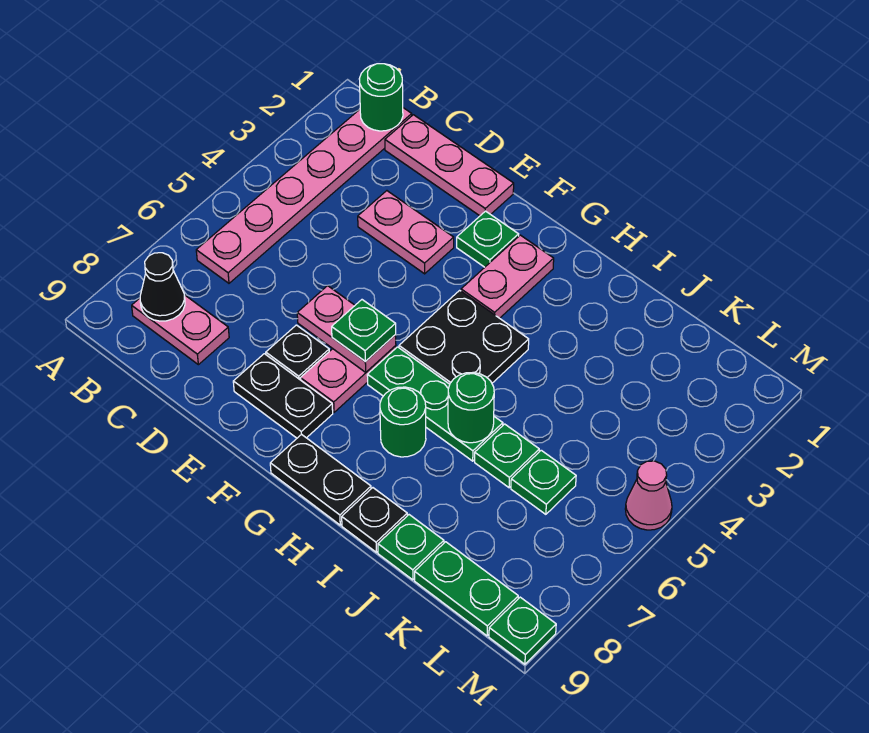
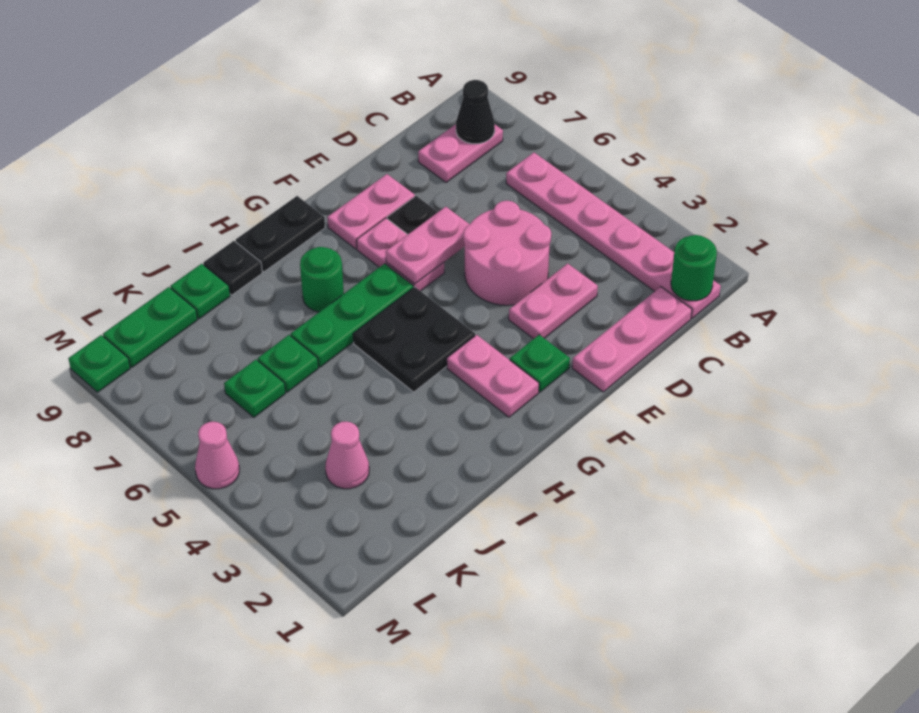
none -> pink round brick D4:E5 level 1
black plate E8:F8 level 1 -> pink plate E8:F8 level 1
green plate F6 level 3 -> none
green round brick I6 level 2 -> none
none -> pink cone K3 level 1

